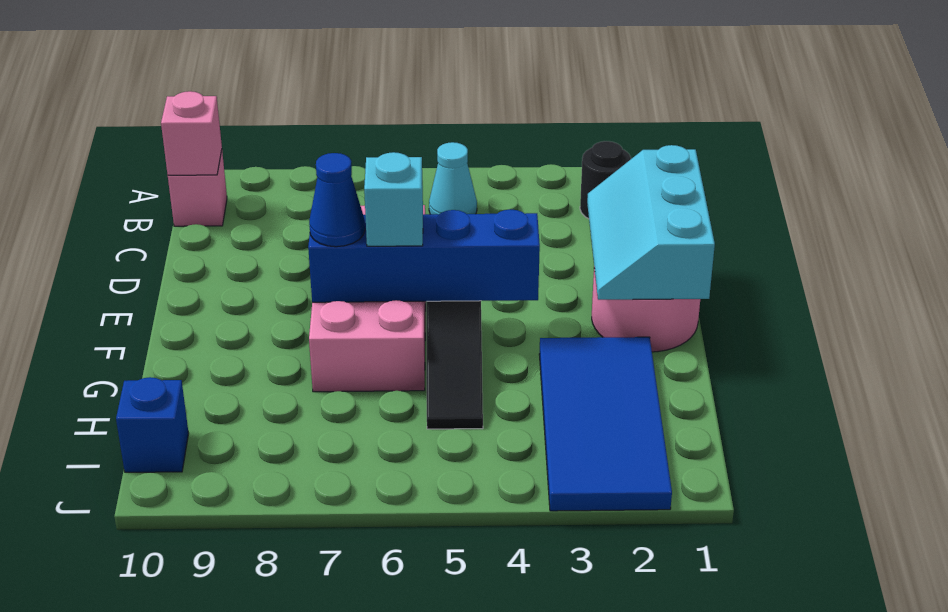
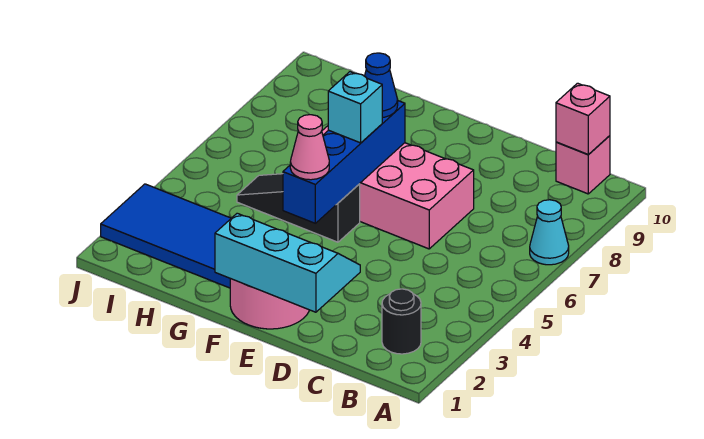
cyan cone B5 level 1 -> cyan cone A7 level 1
none -> pink cone F4 level 3
blue brick I10 level 1 -> none

